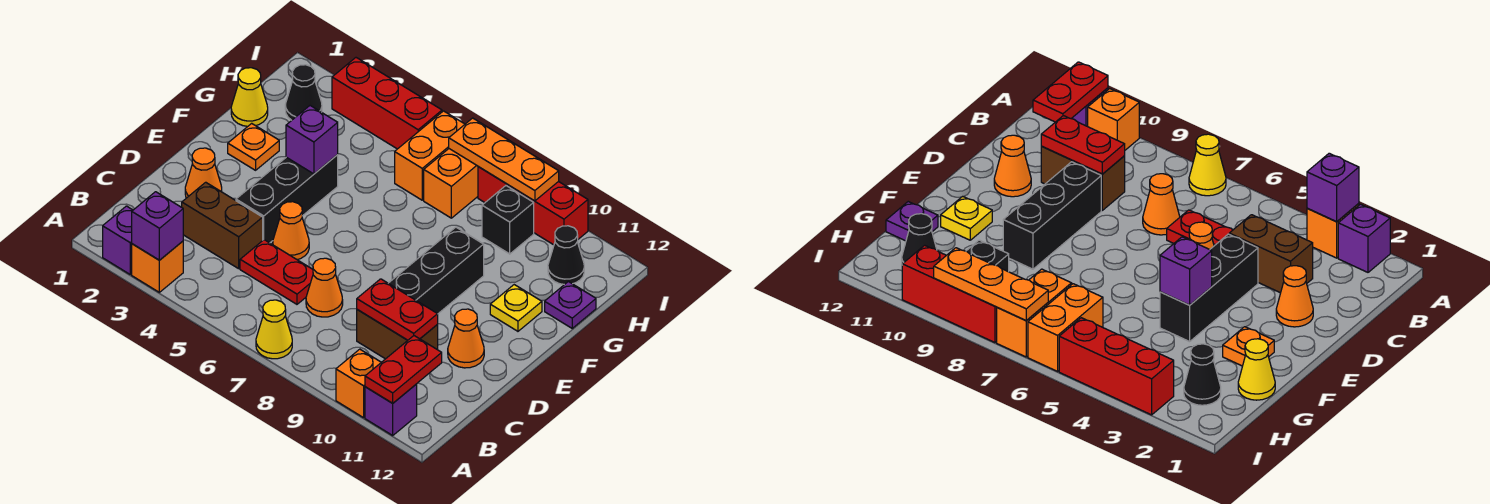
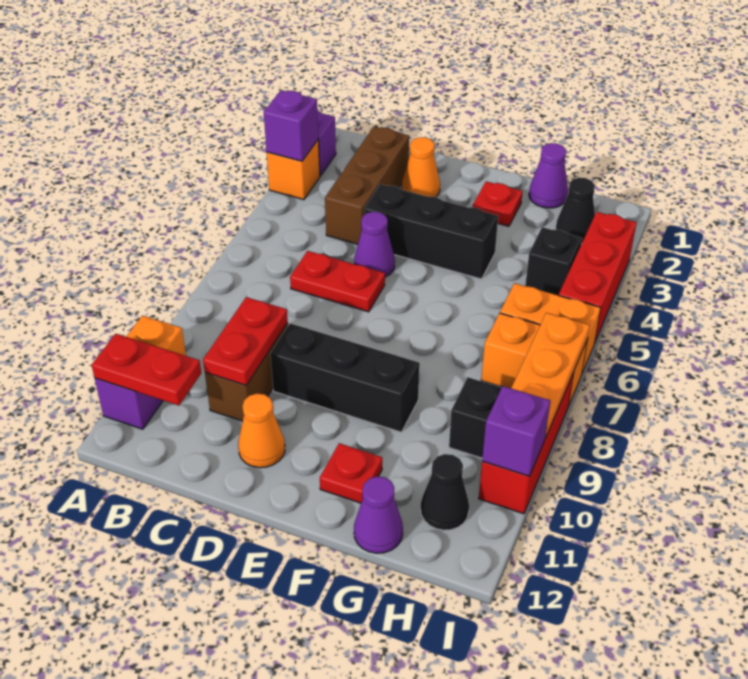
yellow cone A7 level 1 -> none
brown brick C3:C4 level 1 -> brown brick C2:C4 level 1
red plate C5:C6 level 1 -> red plate C6:D6 level 1
orange cone C7 level 1 -> none
orange cone D5 level 1 -> purple cone D5 level 1
orange plate F2 level 1 -> red plate F2 level 1
purple brick F4 level 2 -> purple brick I10 level 2
yellow plate F11 level 1 -> red plate F11 level 1
yellow cone G1 level 1 -> purple cone G1 level 1
purple plate G12 level 1 -> purple cone G12 level 1
none -> black brick H4 level 1

